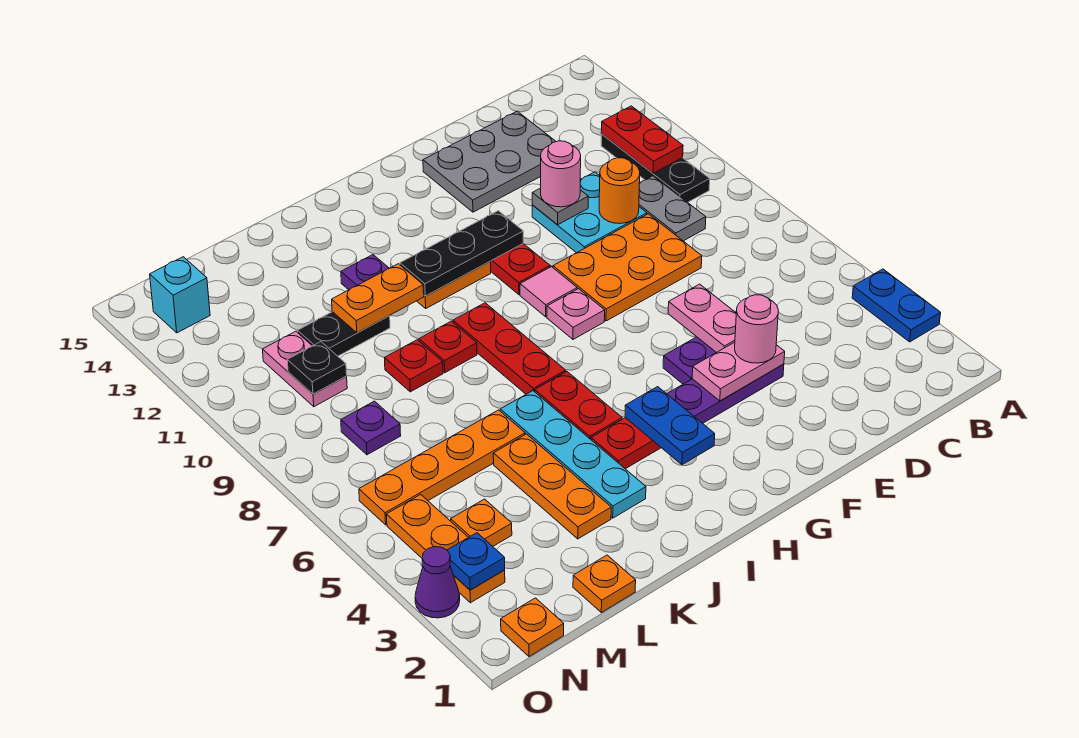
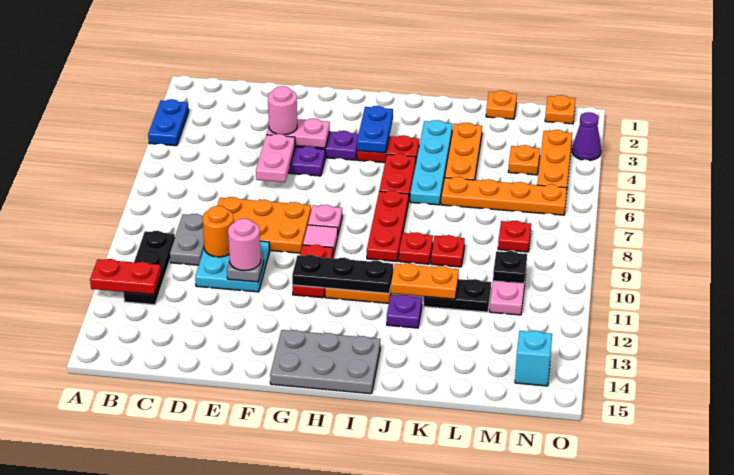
red plate B11:B12 level 2 -> red plate A12:B12 level 2
grey plate D13:F14 level 1 -> grey plate G14:I15 level 1
purple plate M8 level 1 -> red plate M8 level 1
blue plate N3 level 2 -> none

